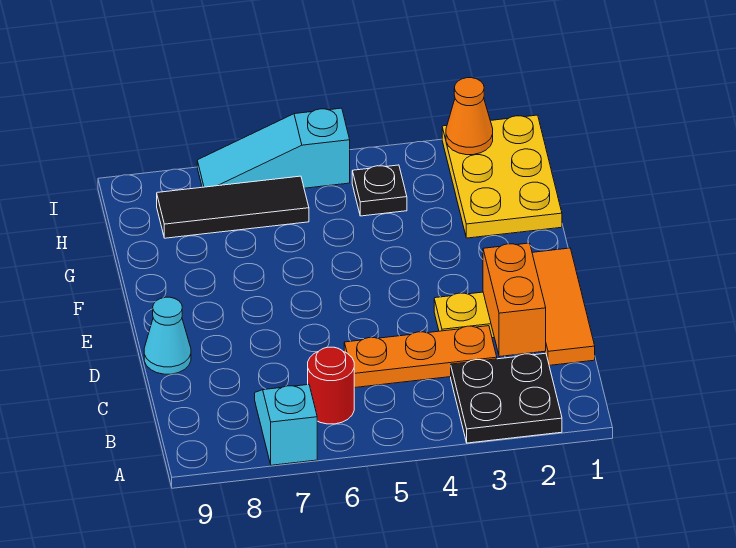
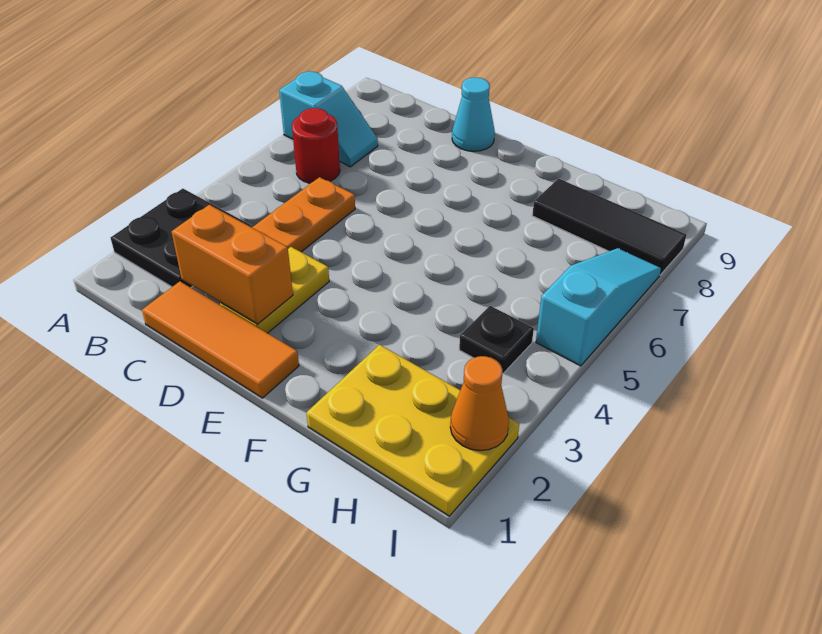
black tile H6:H8 level 1 -> black tile G8:I8 level 1

